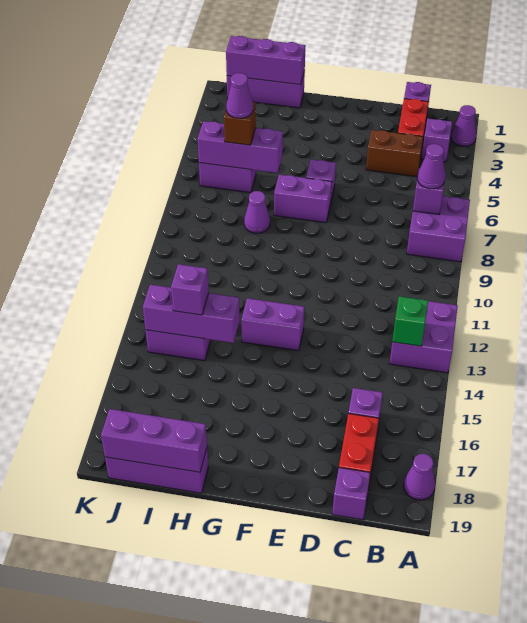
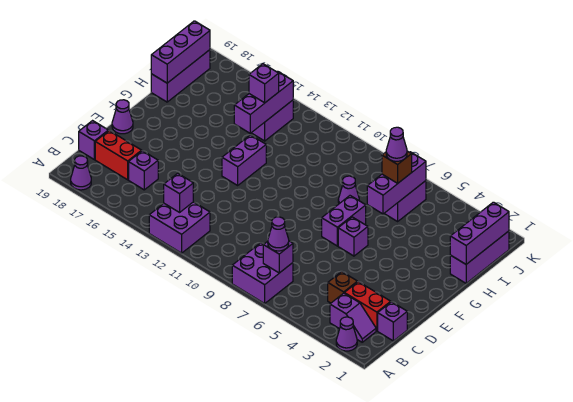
green brick B13 level 2 -> purple brick B13 level 2
brown brick C4:D4 level 1 -> brown brick C4 level 1
none -> purple cone E19 level 1

